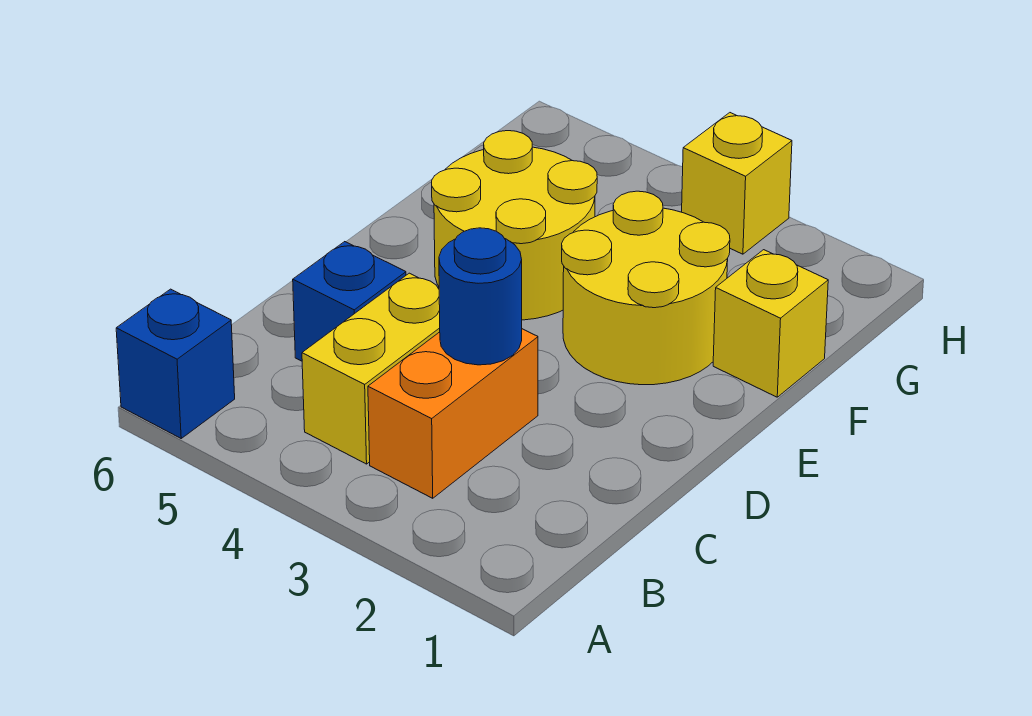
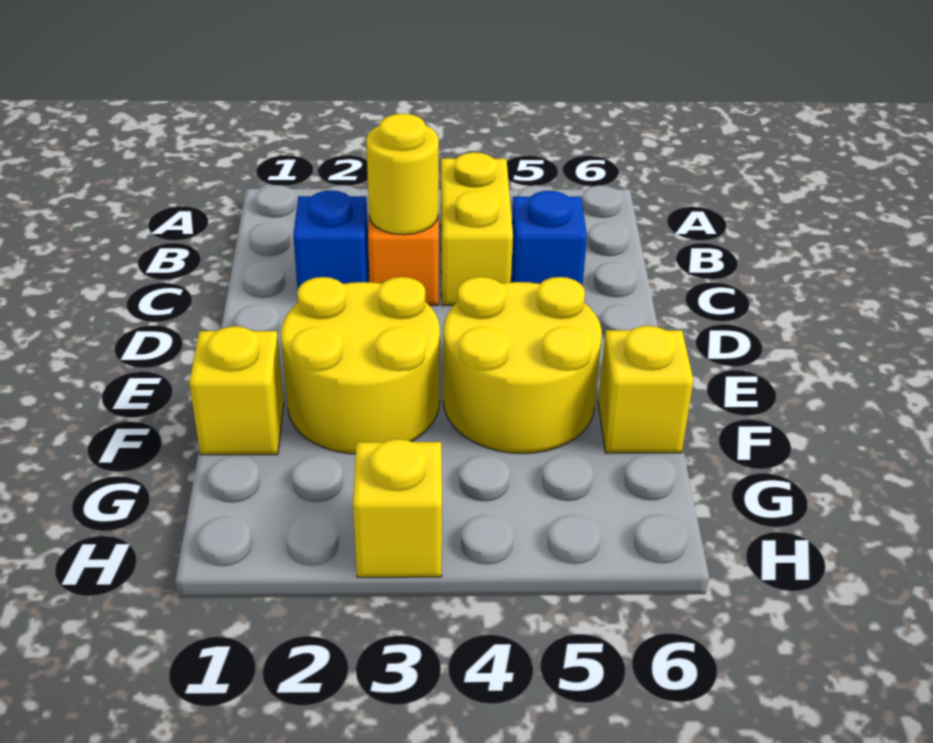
blue brick A6 level 1 -> blue brick C2 level 1
blue round brick C3 level 2 -> yellow round brick C3 level 2
none -> yellow brick F6 level 1

